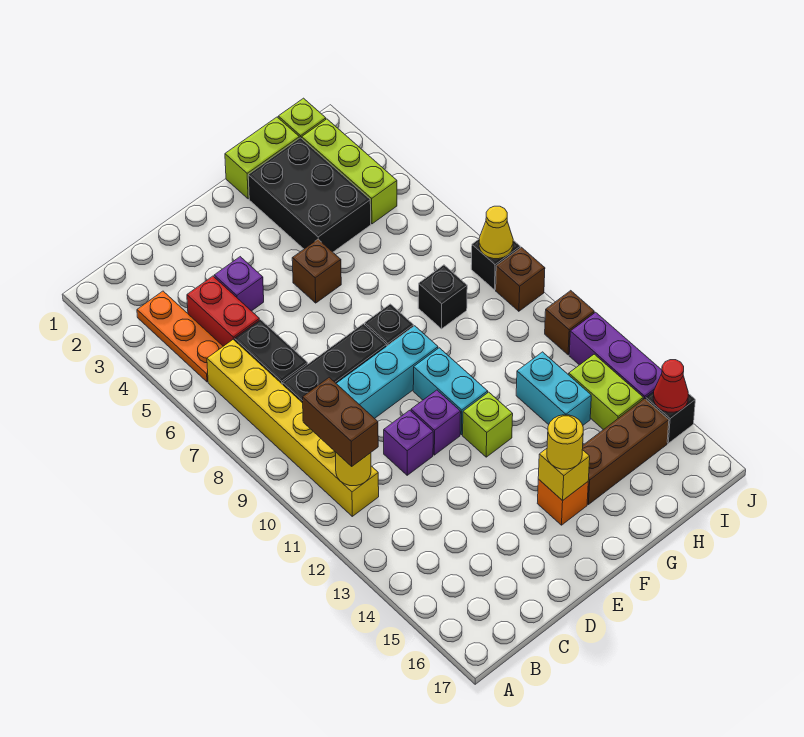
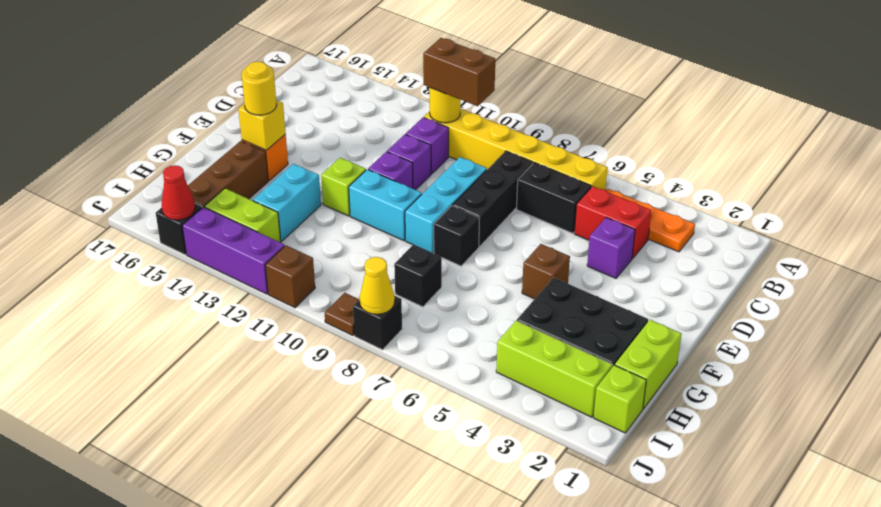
none -> purple brick C11 level 1
cyan brick H12:H13 level 1 -> cyan brick G13:H13 level 1
brown brick J9 level 1 -> brown plate J9 level 1

